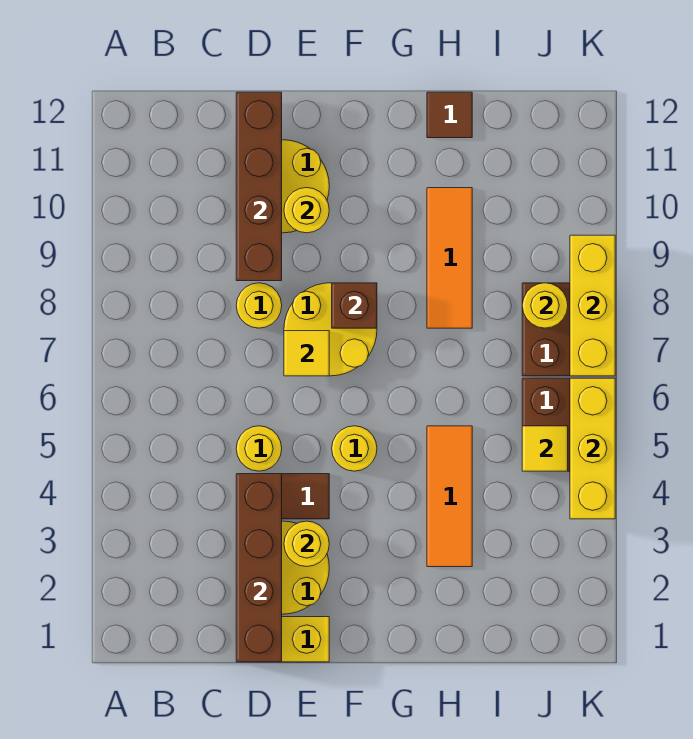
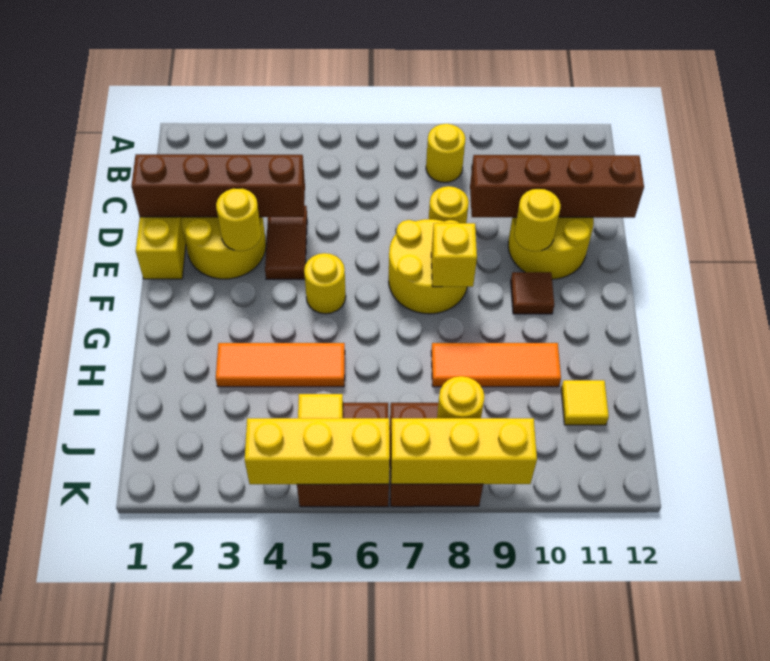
yellow round brick D5 level 1 -> yellow round brick B8 level 1
yellow tile E7 level 2 -> yellow tile I11 level 1
brown brick F8 level 2 -> yellow brick F8 level 2
brown tile H12 level 1 -> brown tile F10 level 1

